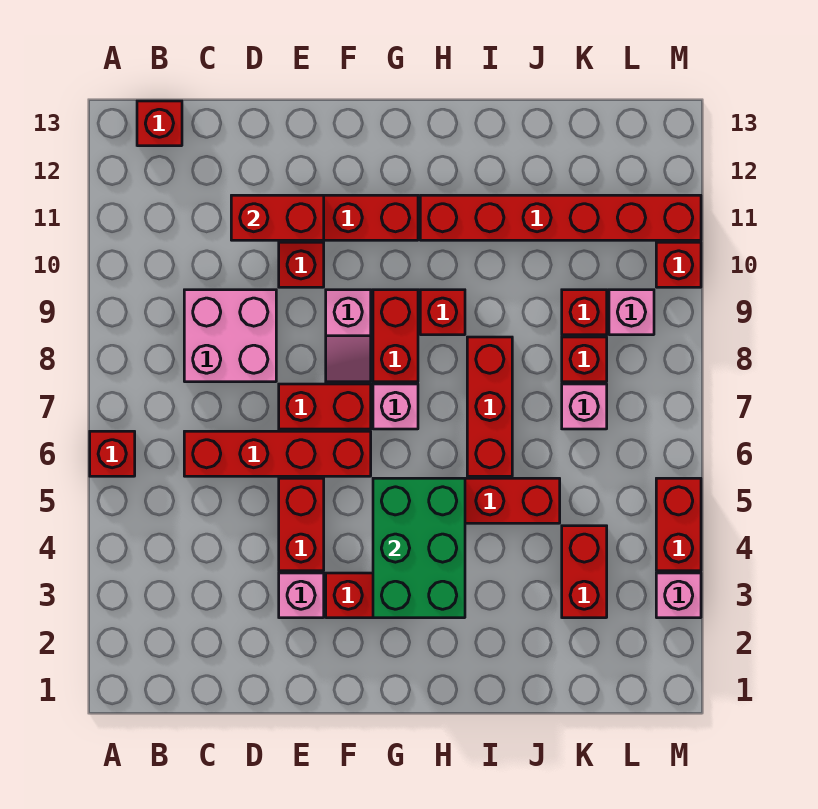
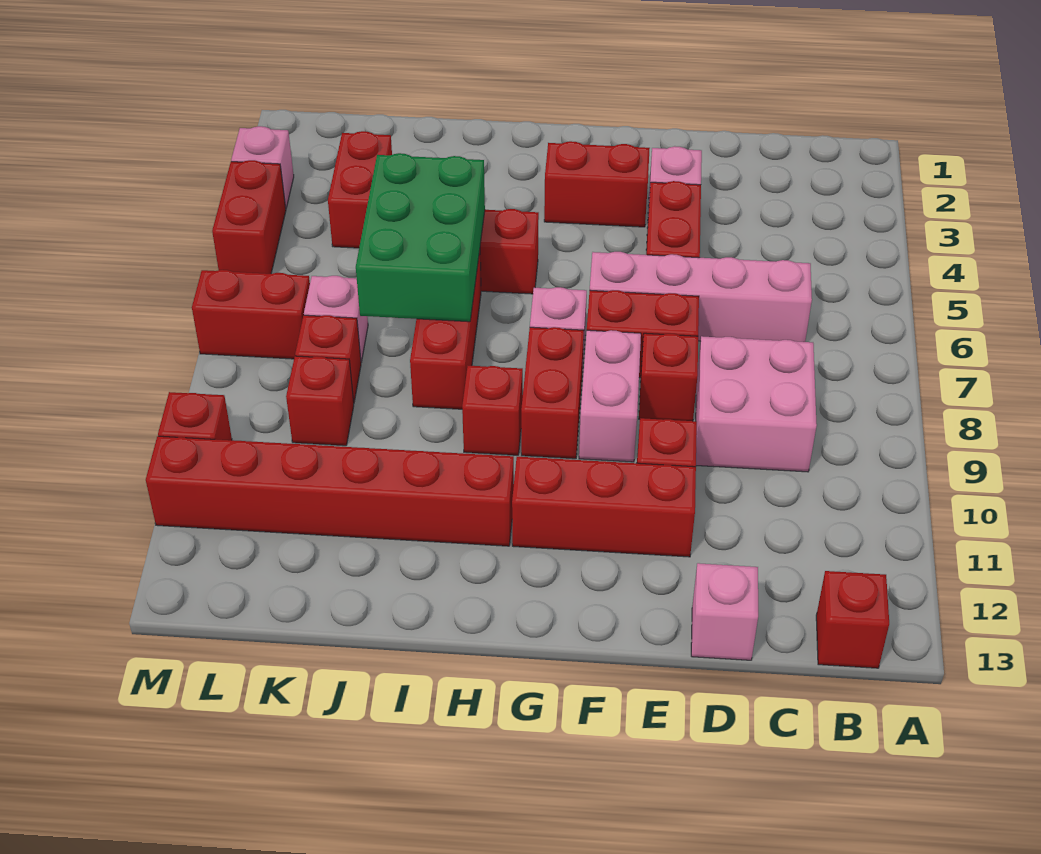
red brick A6 level 1 -> red brick E8 level 1
red brick C6:F6 level 1 -> pink brick C6:F6 level 1
red brick D11:E11 level 2 -> red brick L7:M7 level 1
pink slope F8:F9 level 1 top 9 -> pink brick F8:F9 level 1
green brick G3:H5 level 2 -> green brick I5:J7 level 2
pink brick L9 level 1 -> pink brick D13 level 1

